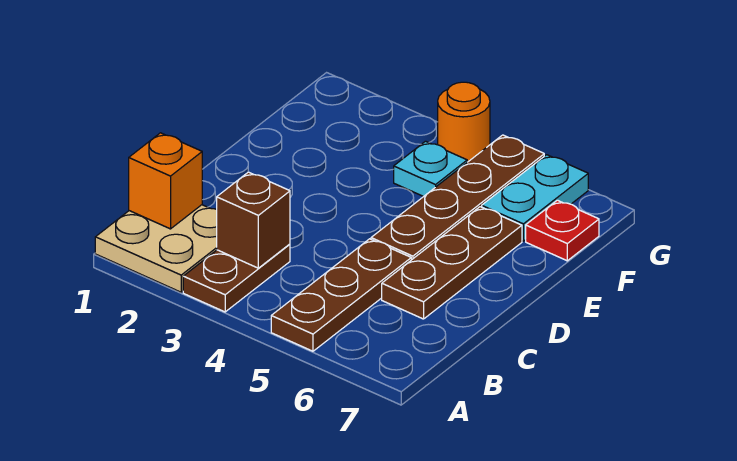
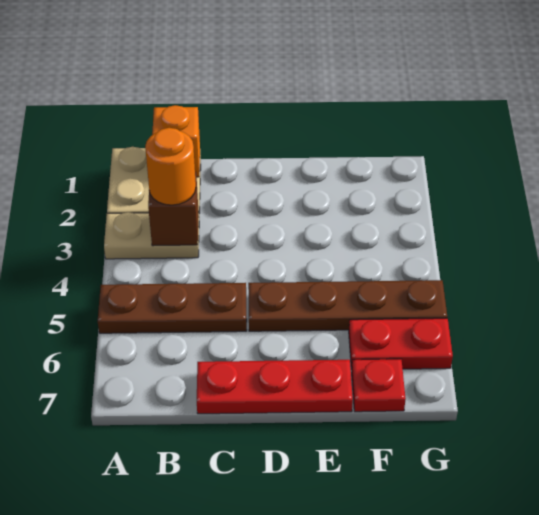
brown plate A3:B3 level 1 -> tan plate A3:B3 level 1
brown plate C6:E6 level 1 -> none
none -> red plate C7:E7 level 1
cyan plate F4 level 1 -> none
cyan plate F6:G6 level 1 -> red plate F6:G6 level 1
orange round brick G4 level 1 -> orange round brick B3 level 3

